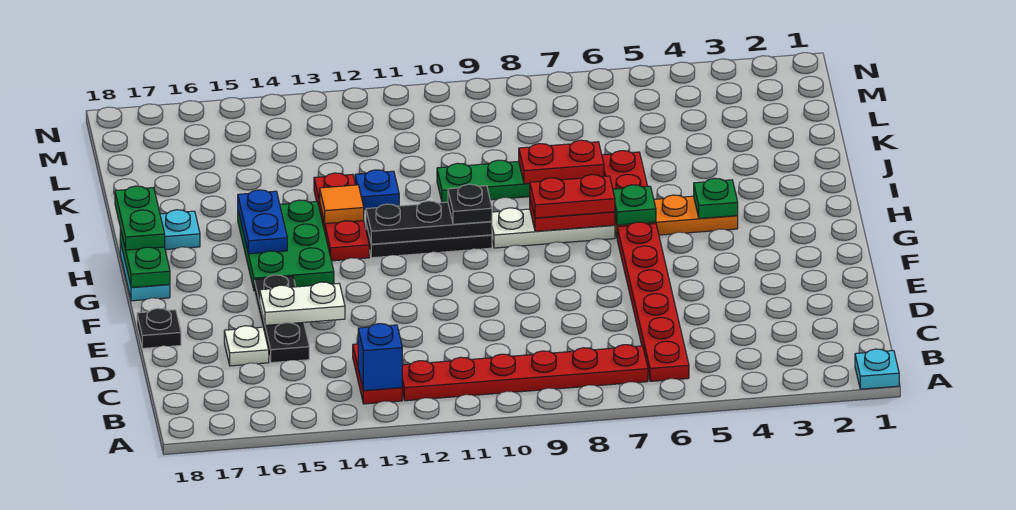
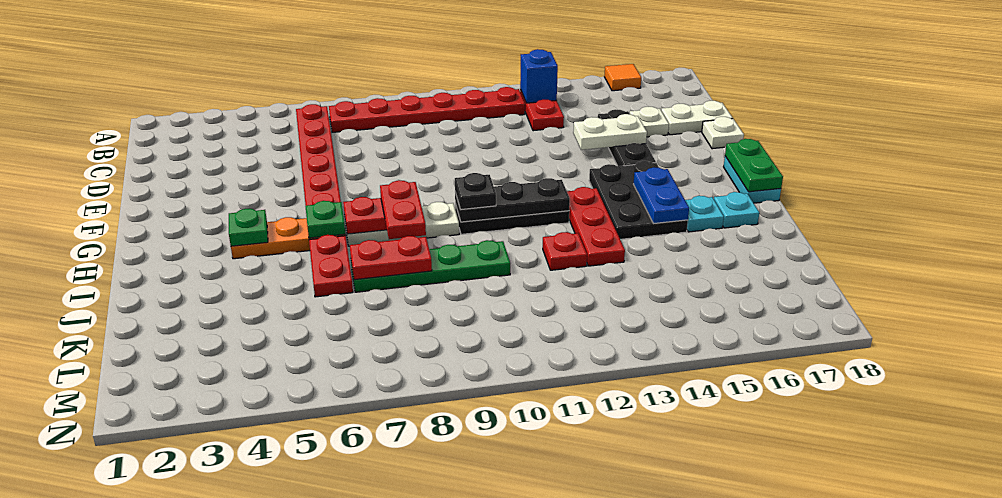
cyan plate A1 level 1 -> cyan plate I16 level 1
none -> white plate D17:D18 level 1
black plate E18 level 1 -> white plate E18 level 1
green plate G14:I15 level 1 -> black plate G14:I15 level 1
red plate H7:H8 level 3 -> red plate H8:I8 level 3
green plate H18:I18 level 3 -> none
orange tile I13 level 2 -> orange tile A16 level 1
blue plate J12 level 1 -> red plate J12 level 1

